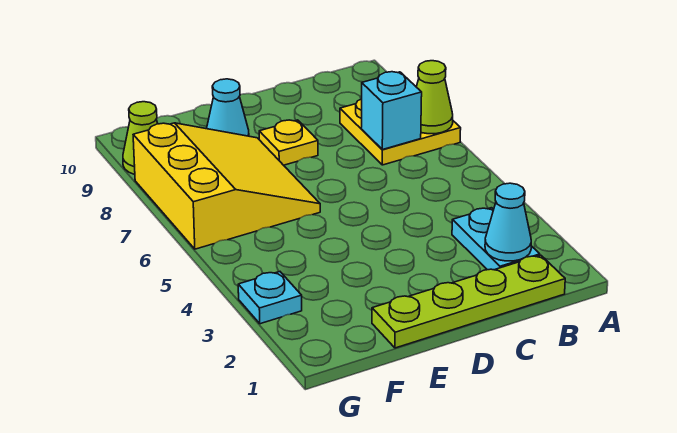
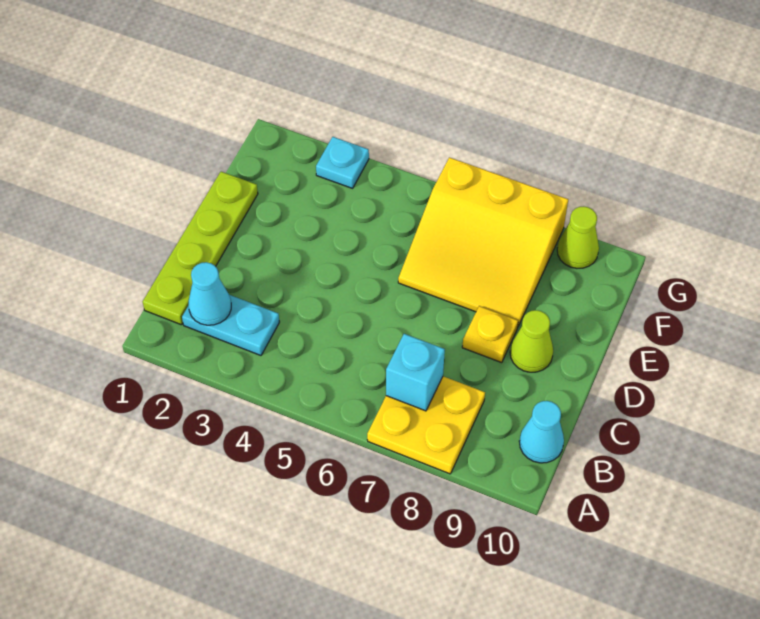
lime cone A7 level 2 -> lime cone D9 level 1
cyan cone E9 level 1 -> cyan cone B10 level 1

